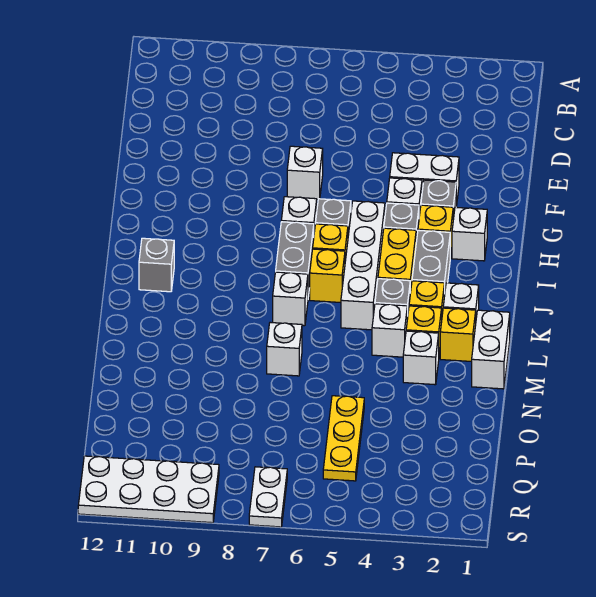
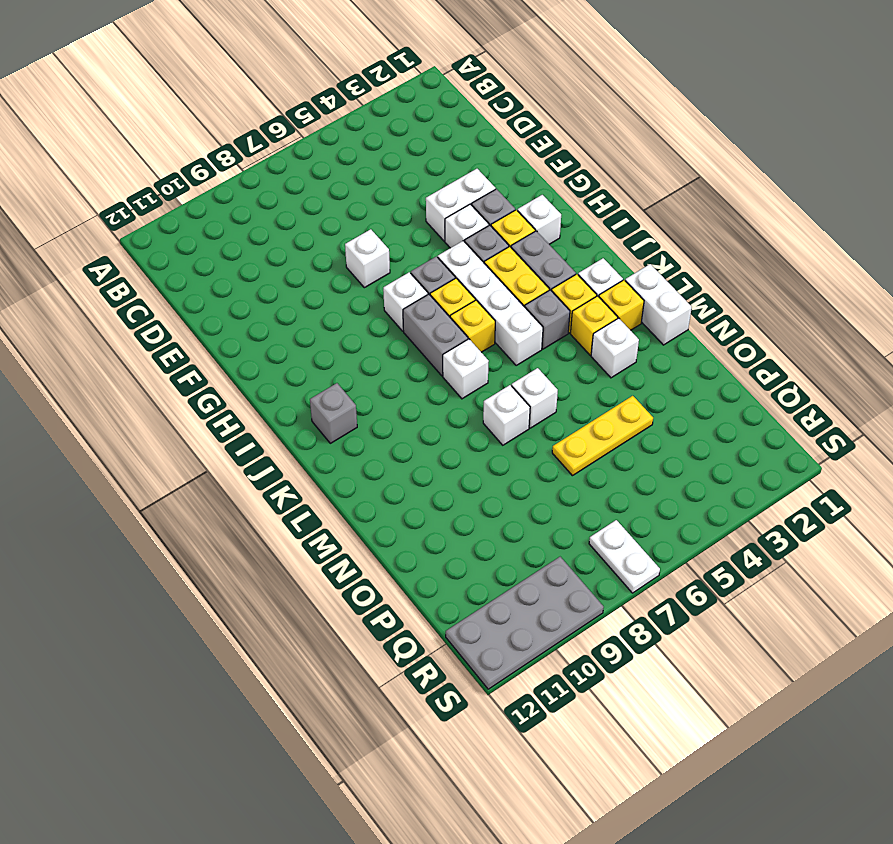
white brick L4 level 1 -> white brick M6 level 1
yellow plate O5:Q5 level 1 -> yellow plate O4:O6 level 1
white plate R9:S12 level 1 -> grey plate R9:S12 level 1

